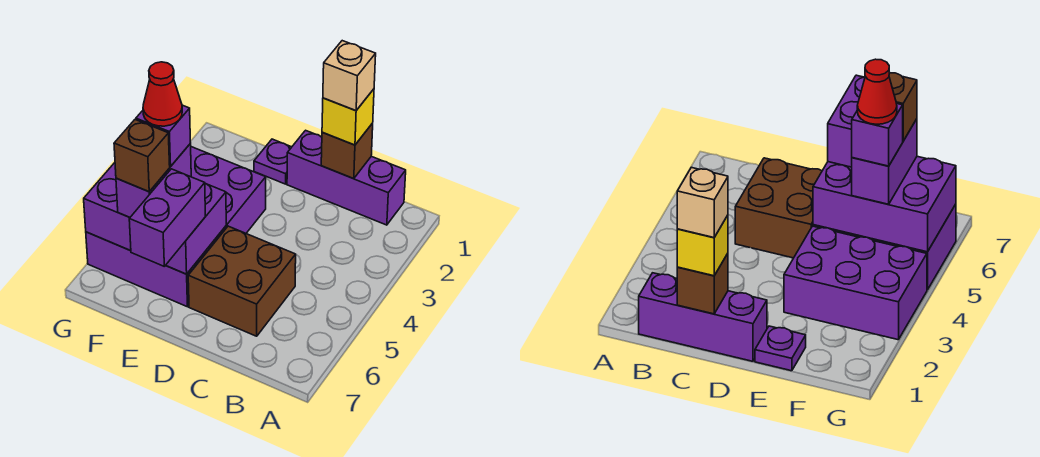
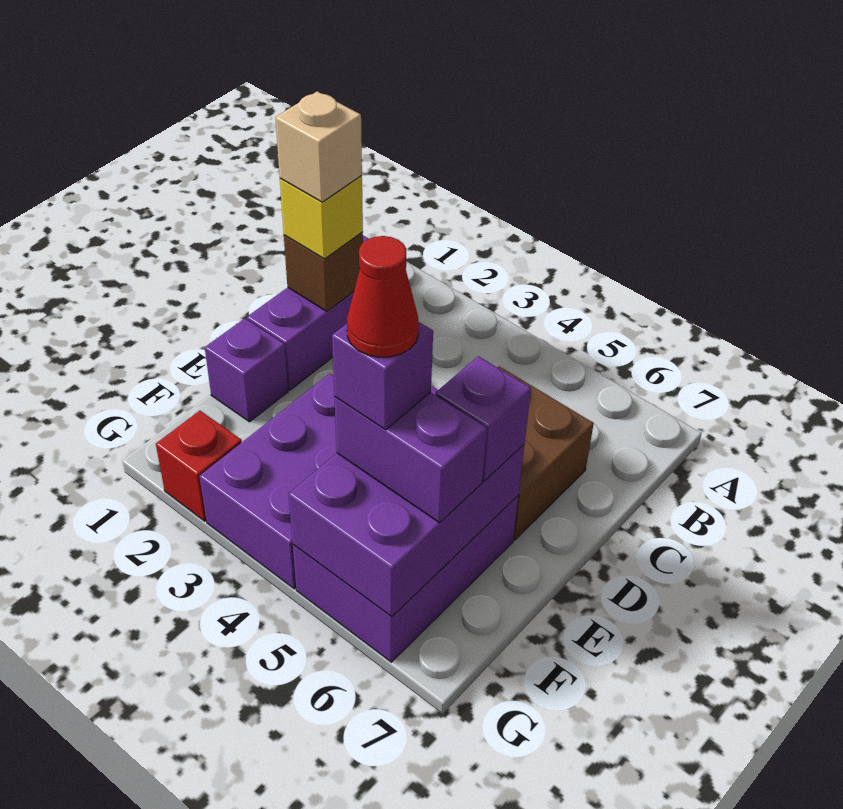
purple plate E1 level 1 -> purple brick E1 level 1
purple brick E6:E7 level 3 -> purple brick E6 level 3
brown brick F6 level 4 -> none
none -> red brick G2 level 1

